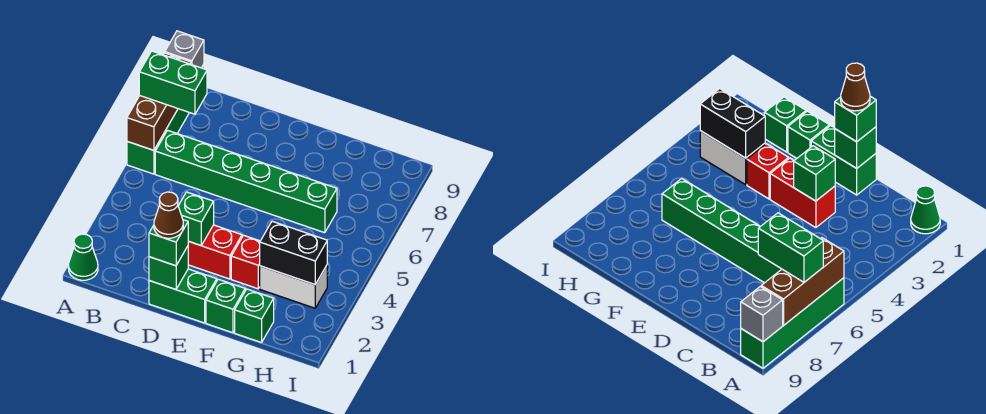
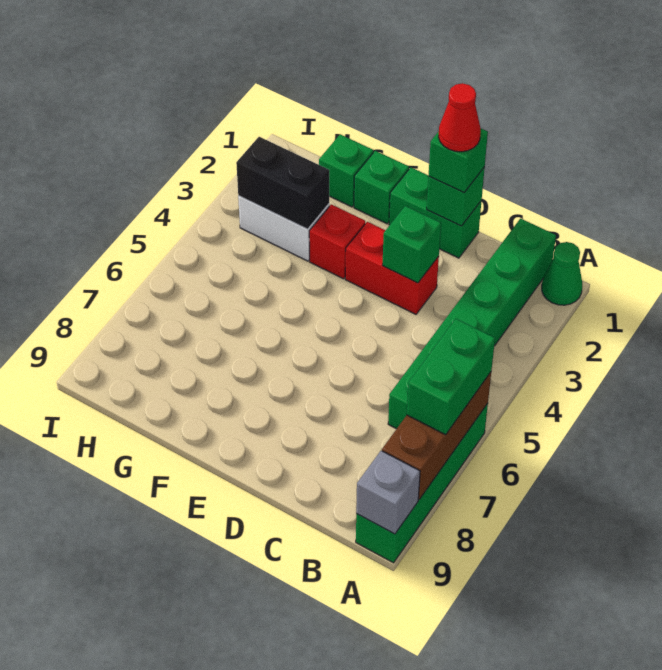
green brick A7:B7 level 3 -> green brick A6:A7 level 3
green brick B6:G6 level 1 -> green brick B1:B6 level 1
brown cone D1 level 4 -> red cone D1 level 4

